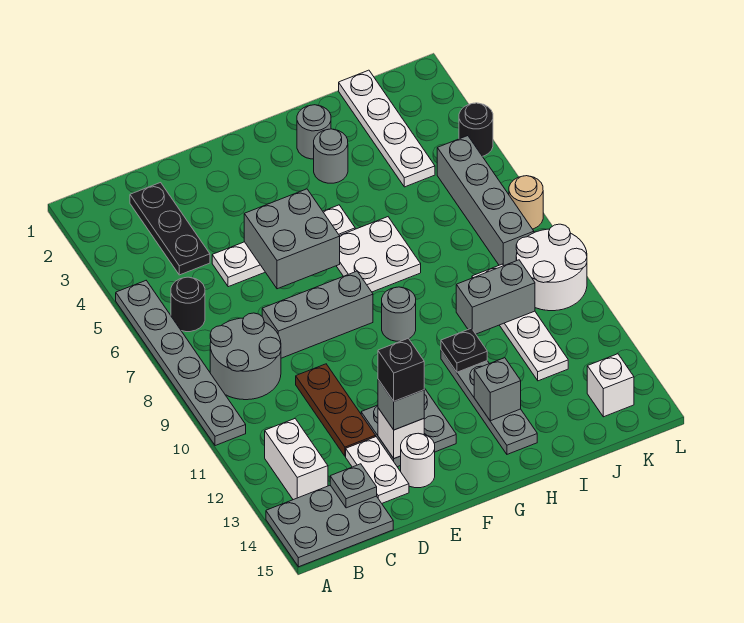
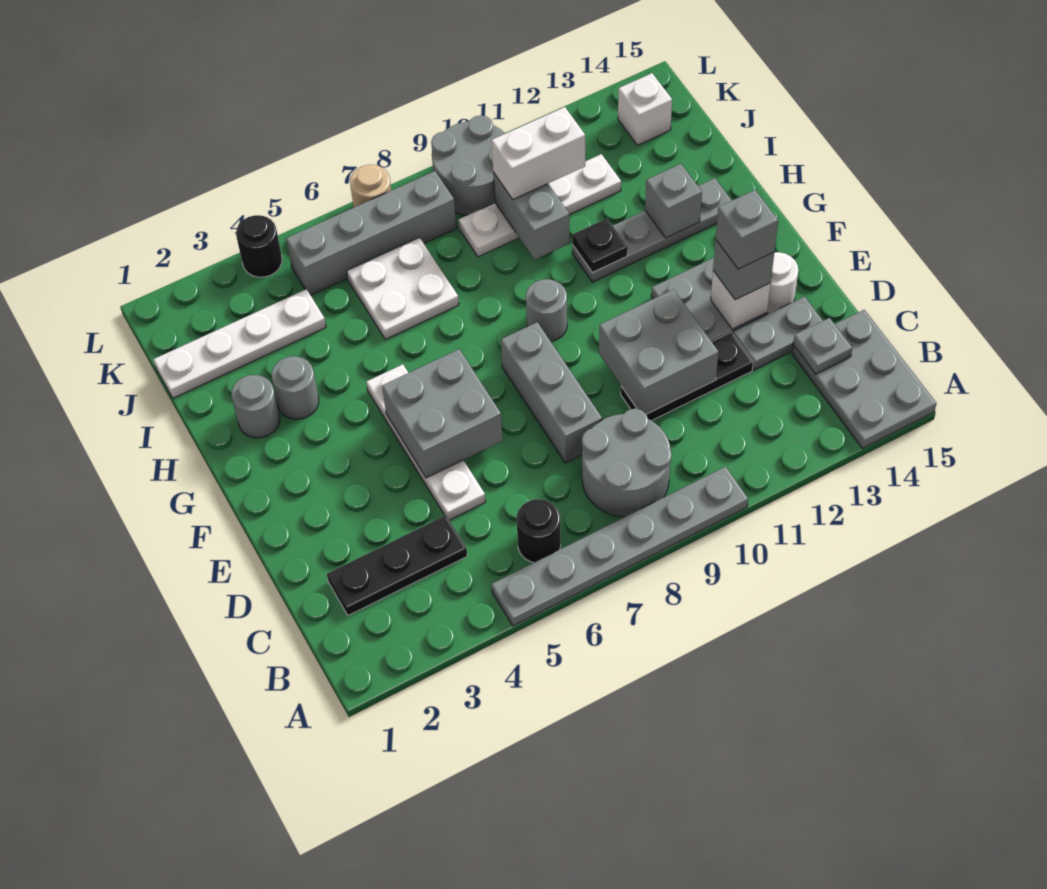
white brick B12:B13 level 1 -> white brick J10:J11 level 3
brown plate D10:D12 level 1 -> black plate D10:D12 level 1
none -> grey brick D10:E11 level 2
white plate D13:D14 level 1 -> grey plate D13:D14 level 1
black brick E13 level 4 -> grey brick E13 level 4
white plate G6:H7 level 1 -> white plate I6:J7 level 1
white round brick K9:L10 level 1 -> grey round brick K9:L10 level 1

